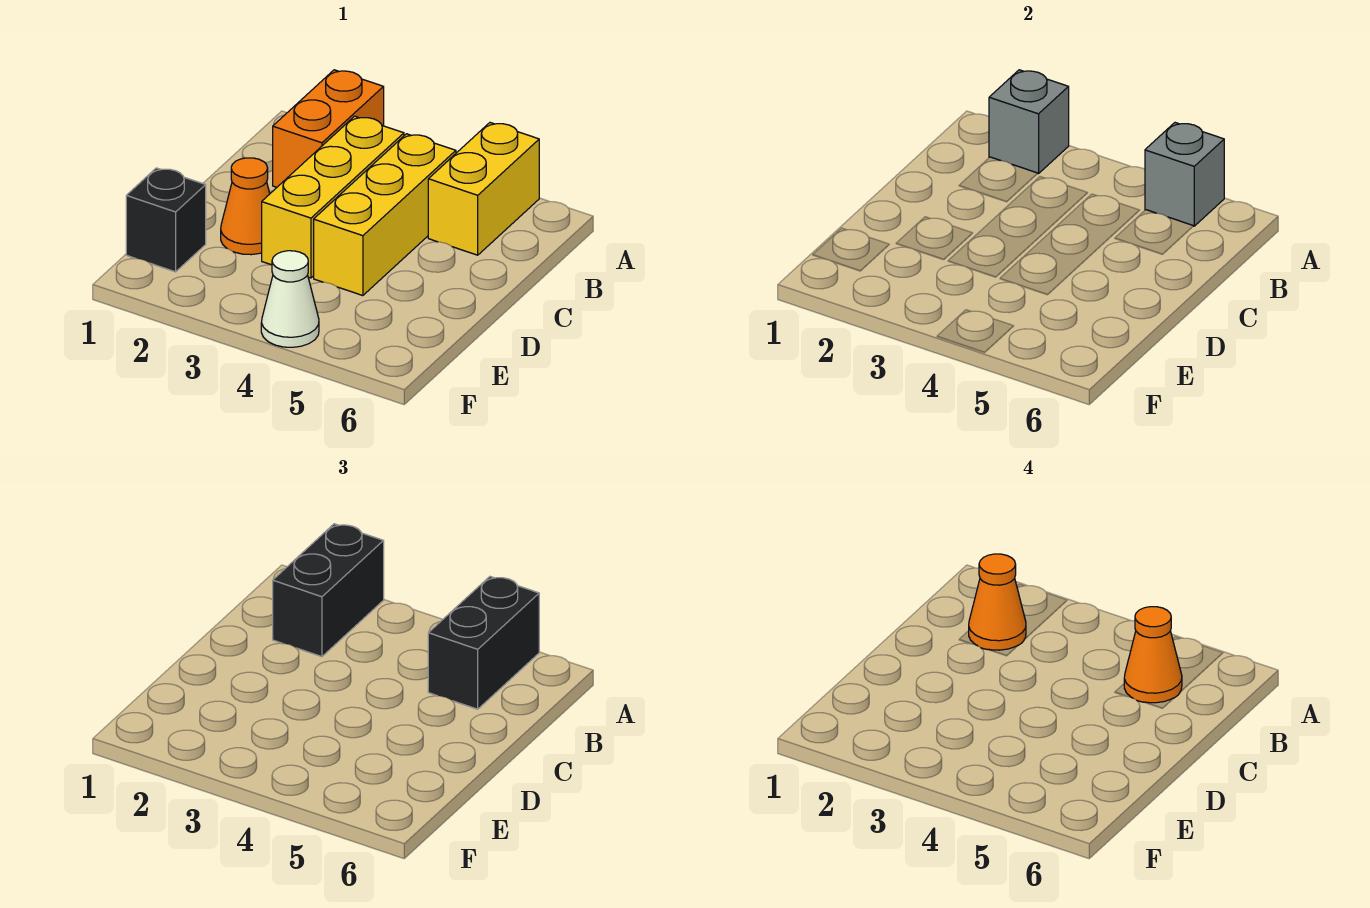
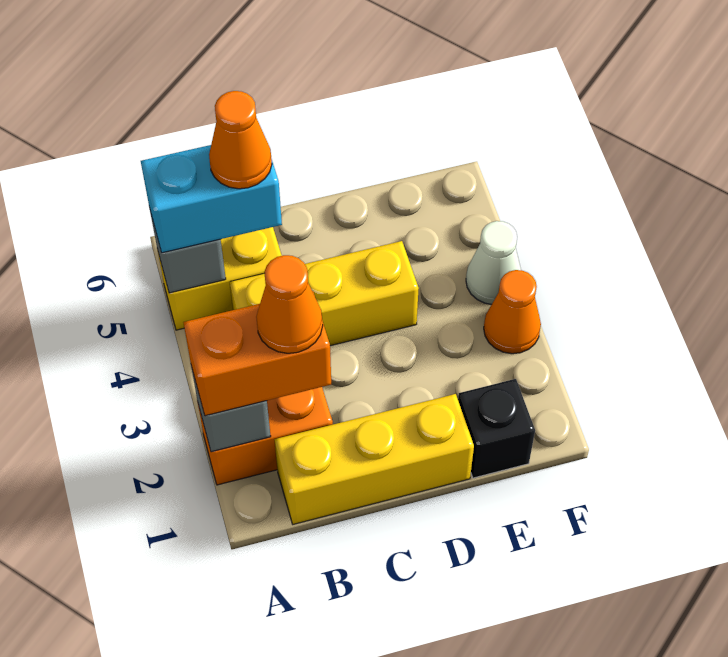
black brick A2:B2 level 3 -> orange brick A2:B2 level 3
black brick A5:B5 level 3 -> cyan brick A5:B5 level 3
yellow brick B3:D3 level 1 -> yellow brick B1:D1 level 1
orange cone D2 level 1 -> orange cone F3 level 1

